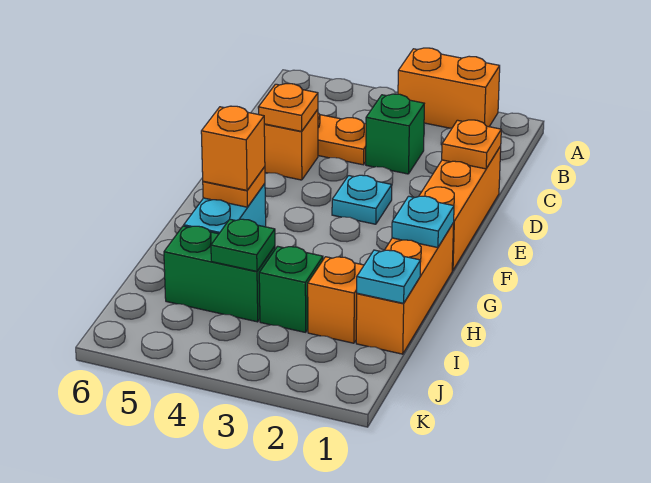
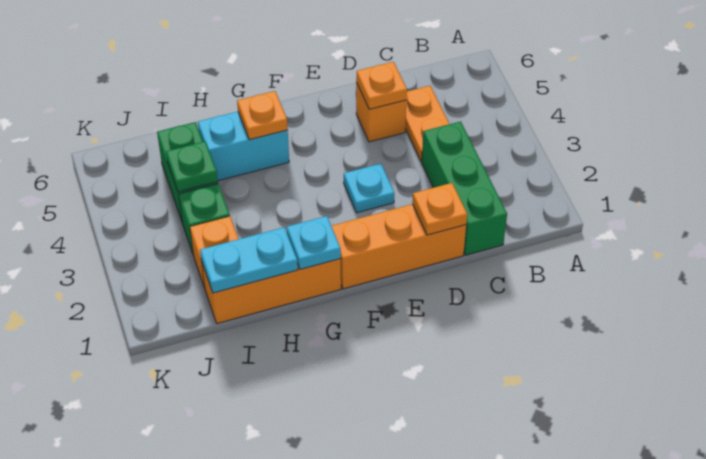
orange brick A2:A3 level 1 -> none
green brick C3 level 1 -> green brick C1:C3 level 1
orange brick G5 level 3 -> none
cyan plate I1 level 2 -> cyan plate H1:I1 level 2

